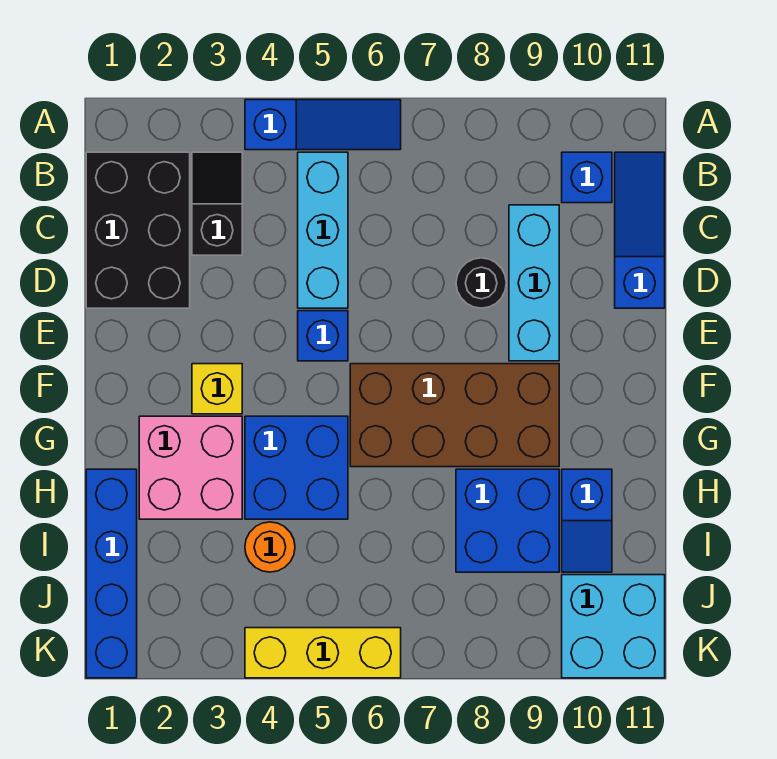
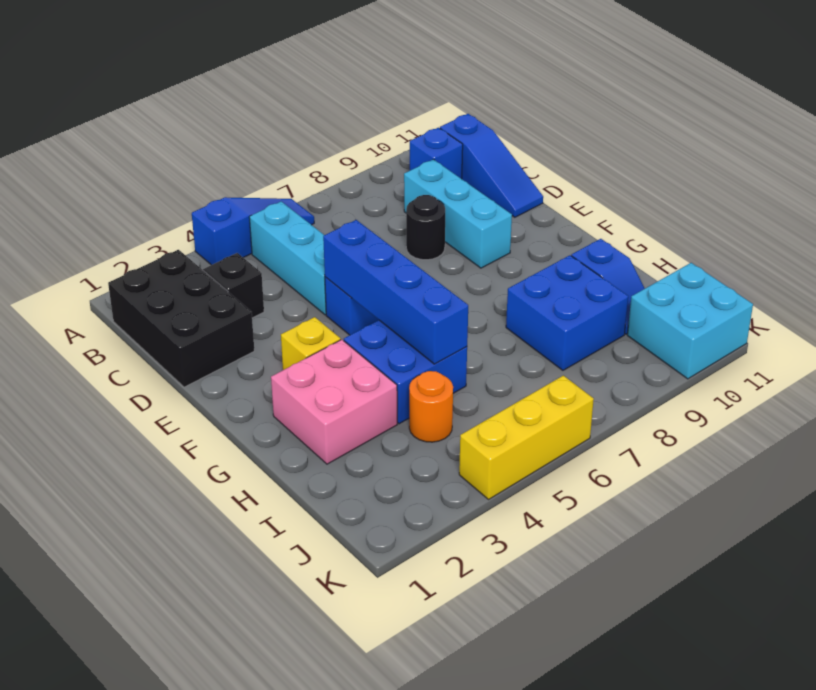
blue slope B11:D11 level 1 top D -> blue slope B11:D11 level 1 top B
brown brick F6:G9 level 1 -> none
blue brick H1:K1 level 1 -> blue brick E5:H5 level 2

